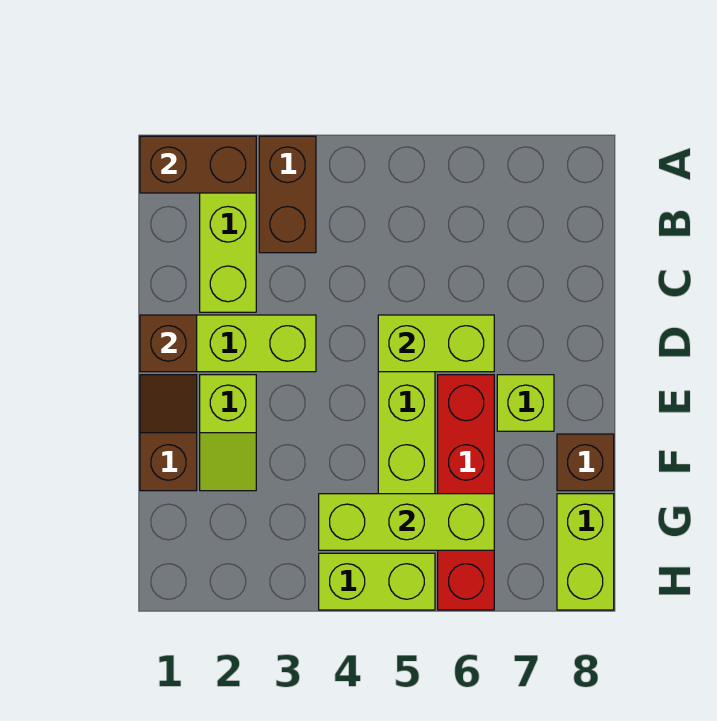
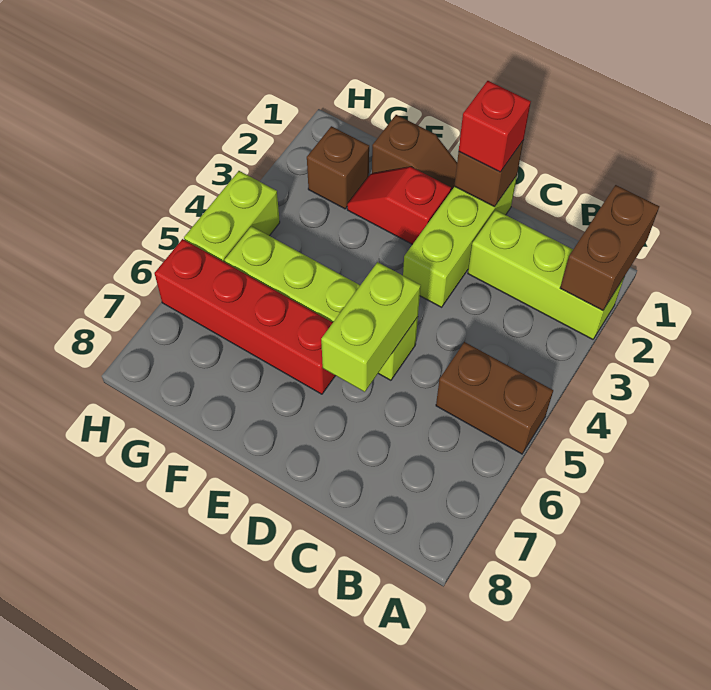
brown brick A3:B3 level 1 -> brown brick A5:B5 level 1
none -> red brick D1 level 3
lime slope E2:F2 level 1 top E -> red slope E2:F2 level 1 top E
lime brick E7 level 1 -> none
brown brick F8 level 1 -> brown brick G2 level 1
lime brick G4:G6 level 2 -> none
lime brick G8:H8 level 1 -> none

